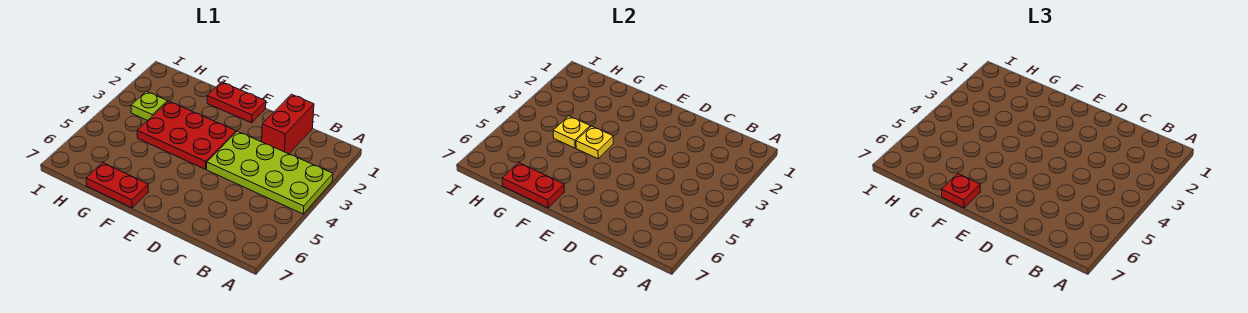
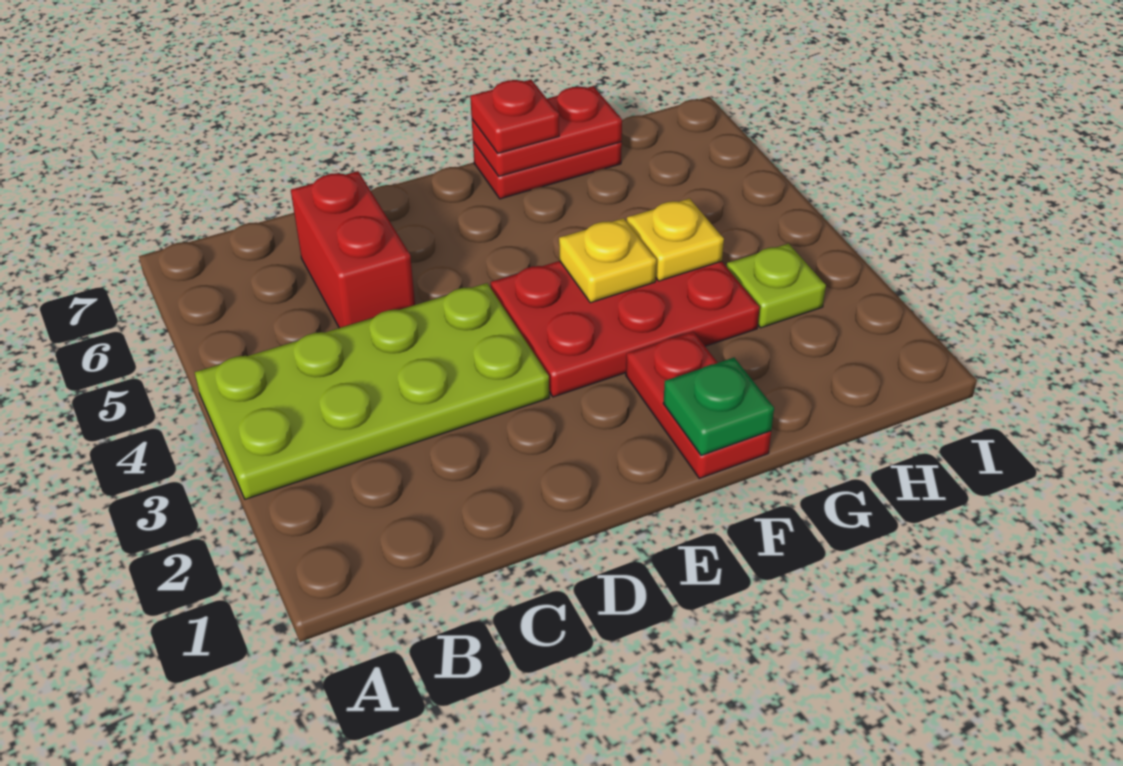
red brick C1:C2 level 1 -> red brick C5:C6 level 1
red plate E1:F1 level 1 -> red plate F1:F2 level 1
none -> green plate F1 level 2

